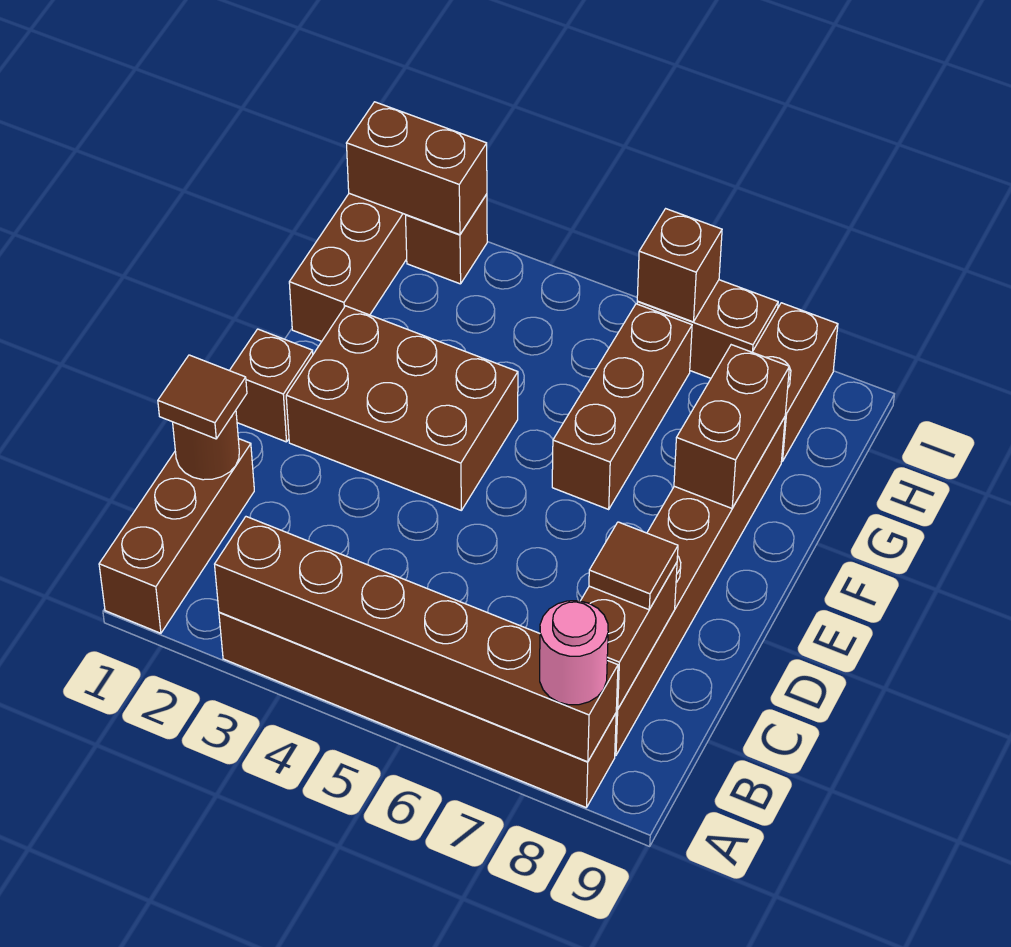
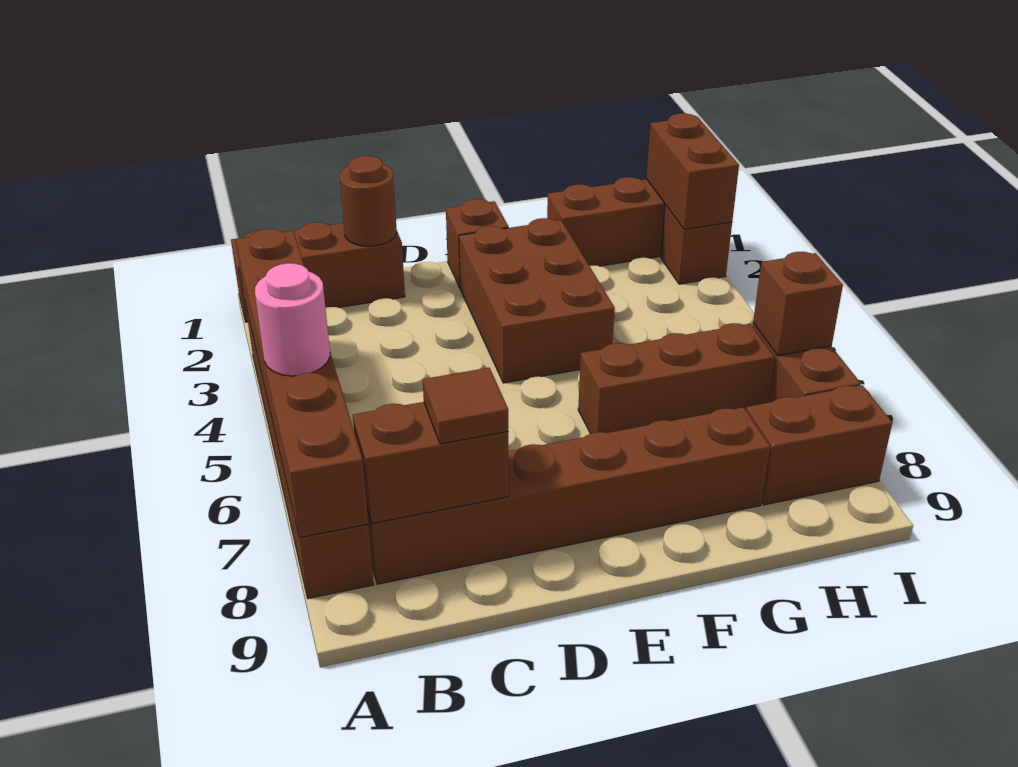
pink round brick A8 level 3 -> pink round brick A6 level 3
brown tile C1 level 3 -> none
brown brick F8:G8 level 2 -> none

